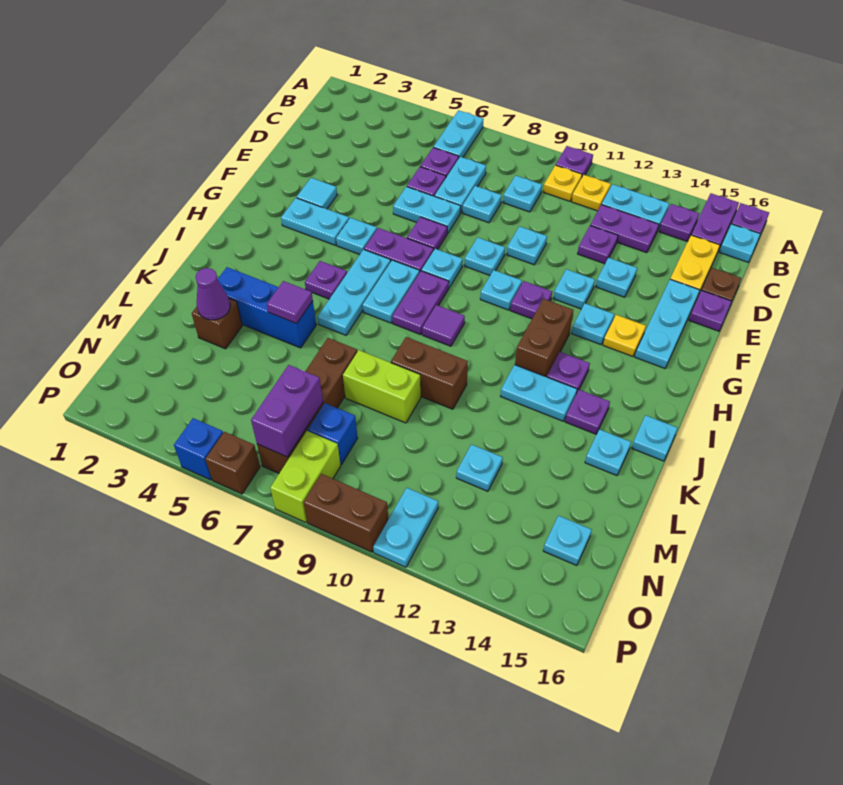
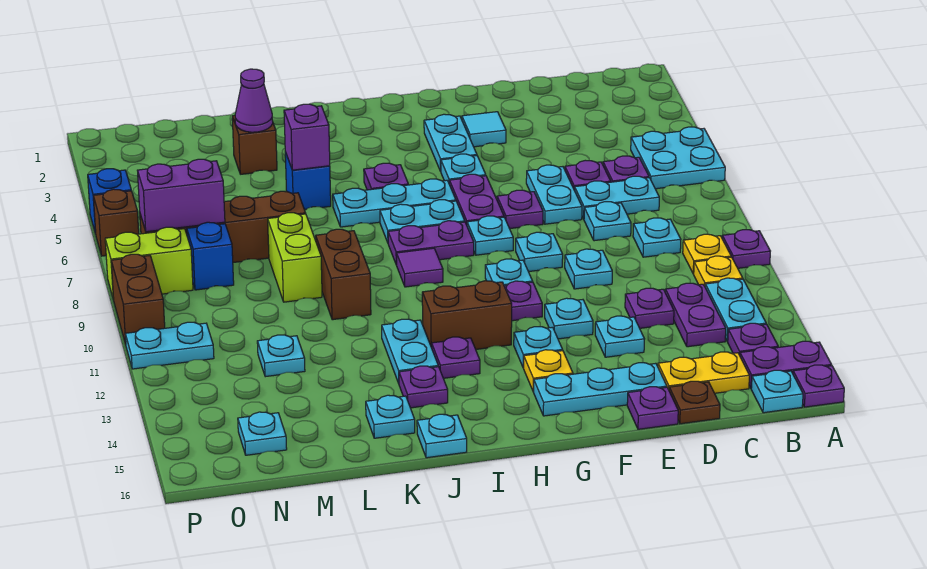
cyan plate A6:B6 level 1 -> cyan plate A5:B6 level 1
blue brick K3:K5 level 1 -> blue brick K5 level 1
purple tile K5 level 2 -> purple brick K5 level 2

